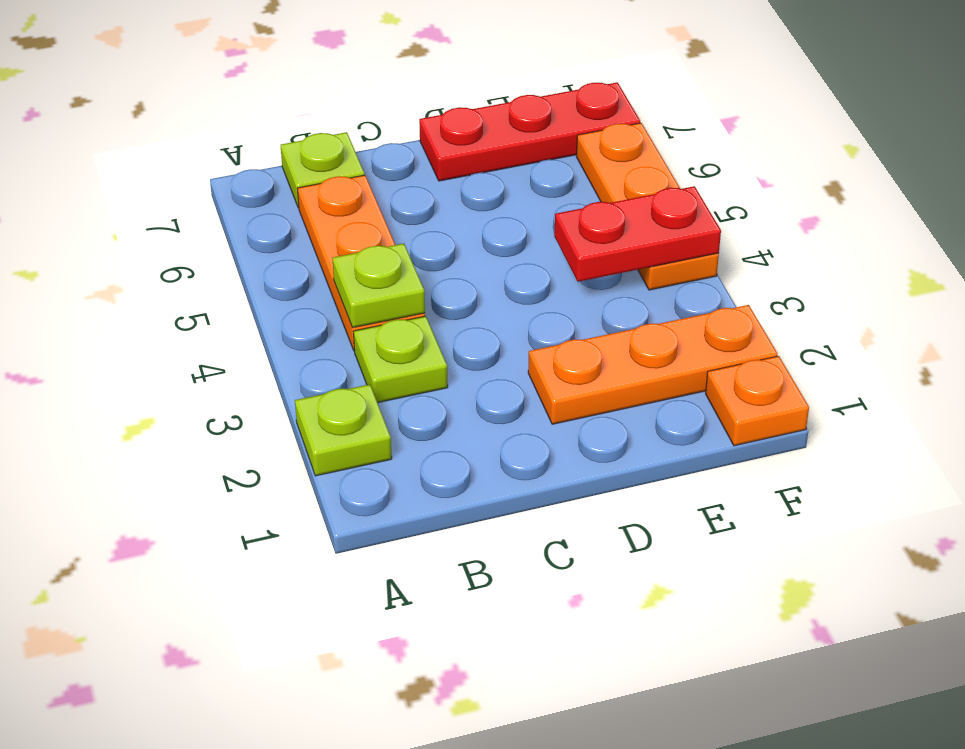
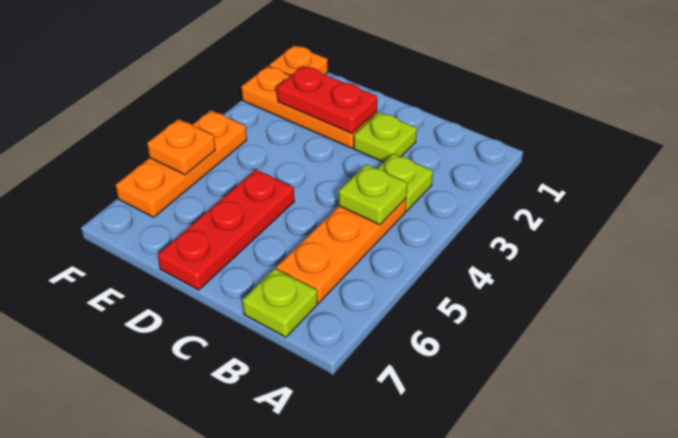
lime plate A2 level 1 -> lime plate C2 level 1
red plate D7:F7 level 1 -> red plate D5:D7 level 1
red plate E4:F4 level 2 -> red plate D2:E2 level 2
none -> orange plate F5 level 2

